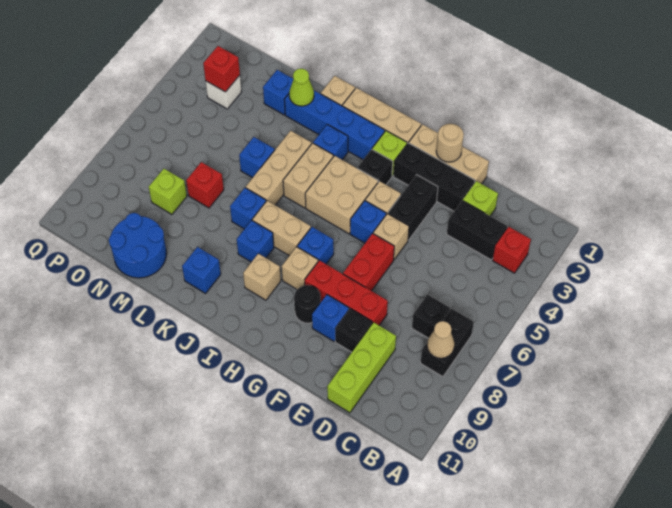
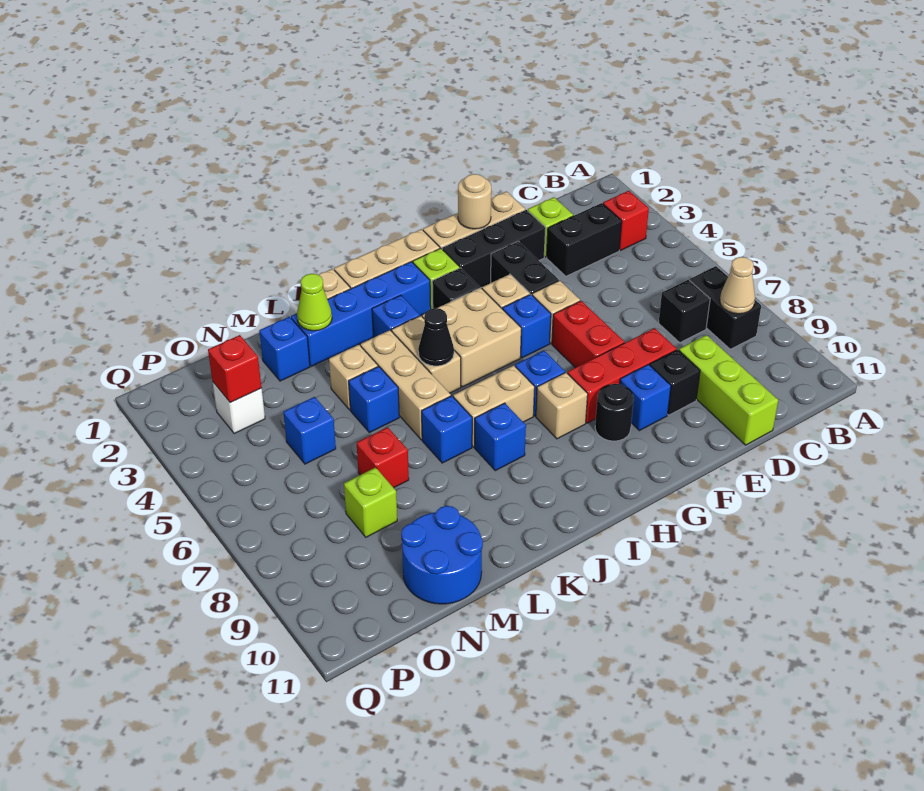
tan brick I9 level 1 -> tan brick L4 level 1
none -> black cone J5 level 2
blue brick K10 level 1 -> blue brick N5 level 1

